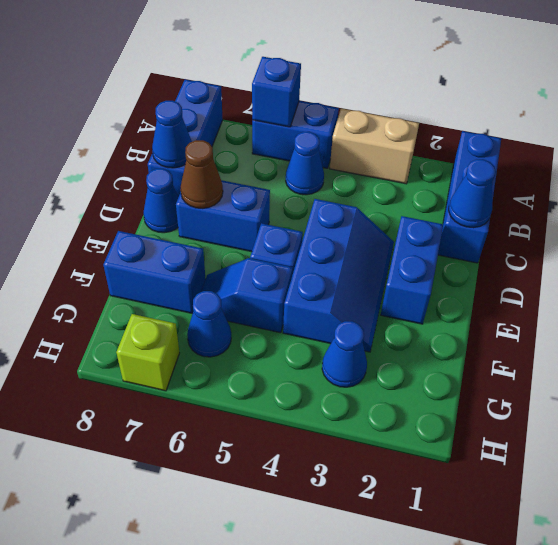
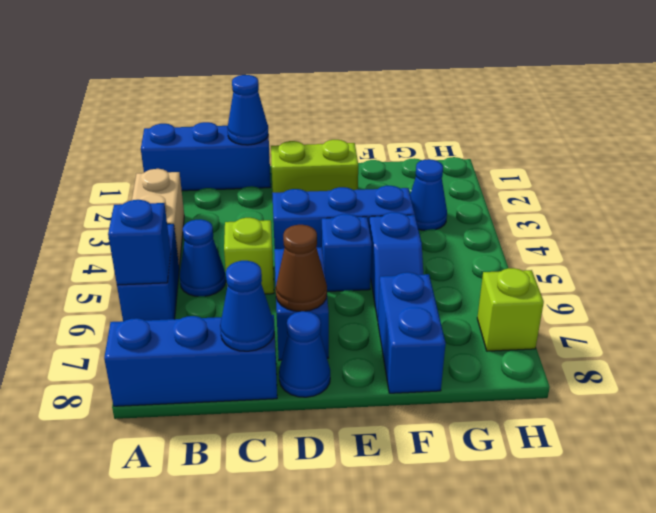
none -> lime brick C5 level 1
blue brick D2:E2 level 1 -> lime brick D2:E2 level 1
blue cone G6 level 1 -> none

